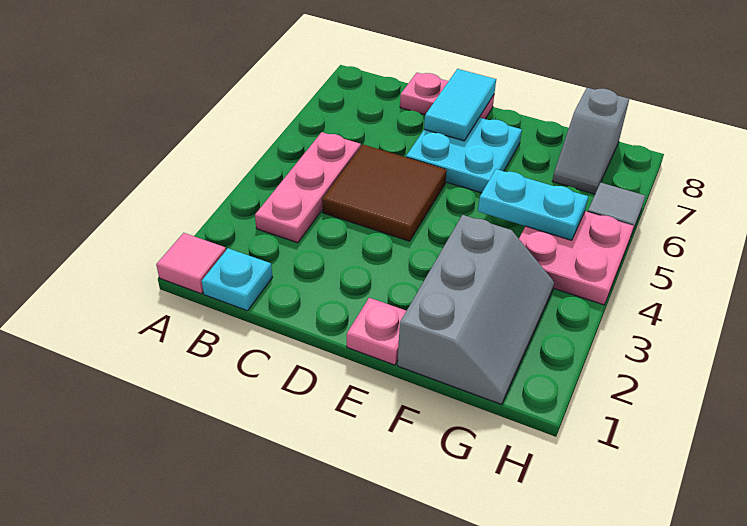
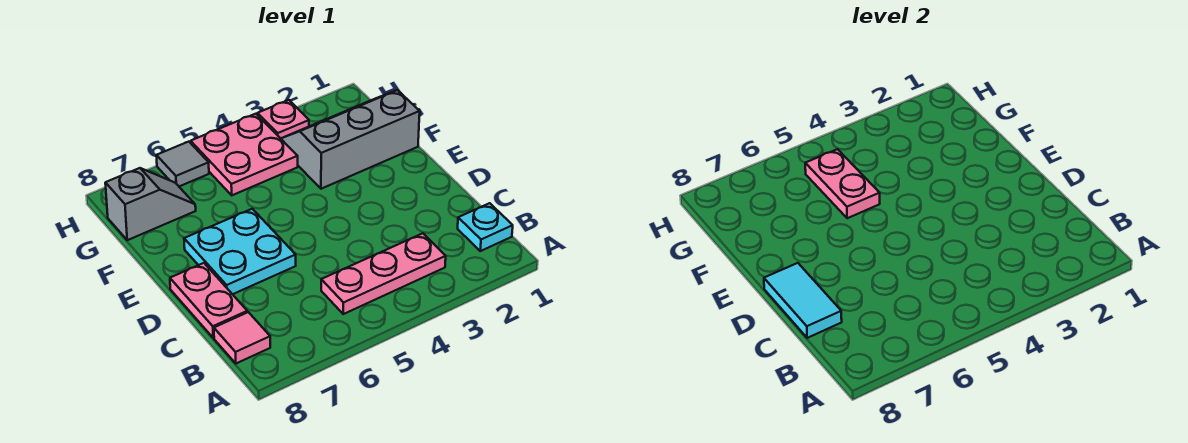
pink tile A1 level 1 -> pink tile B8 level 1
brown tile C4:D5 level 1 -> none
cyan tile D7:D8 level 2 -> cyan tile C8:D8 level 2
pink plate E1 level 1 -> pink plate H3 level 1
cyan plate F5:G5 level 2 -> pink plate F5:G5 level 2

